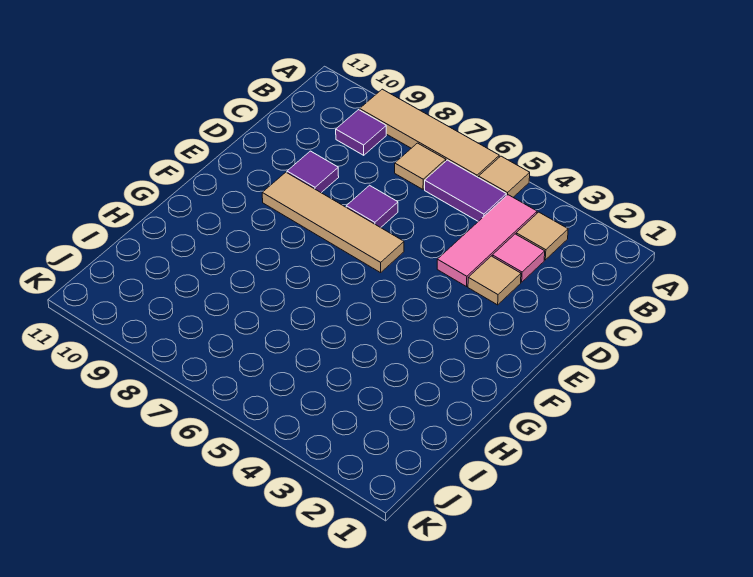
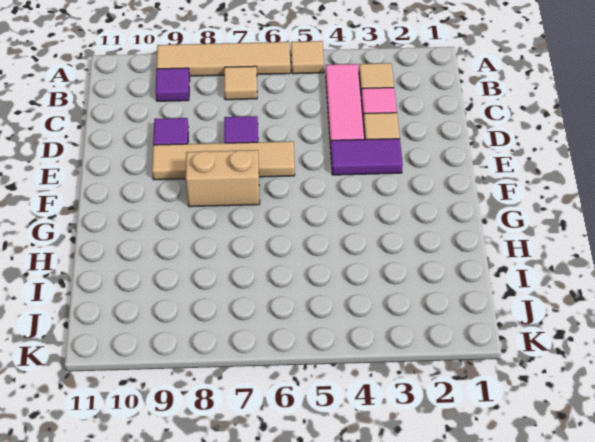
purple tile B5:B6 level 1 -> purple tile E3:E4 level 1
none -> tan brick F7:F8 level 1

